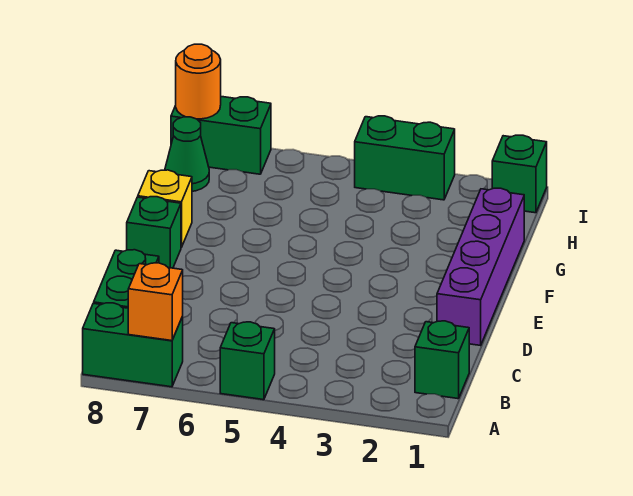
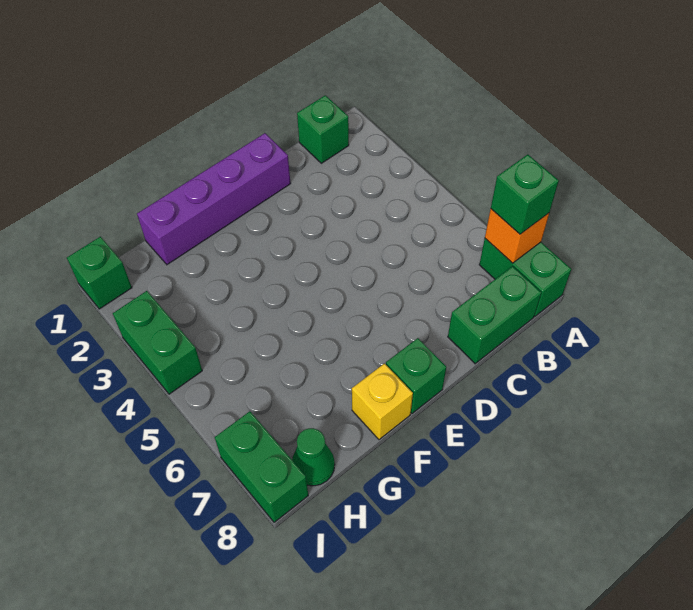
green brick A5 level 1 -> green brick A7 level 3
orange round brick I8 level 2 -> none

